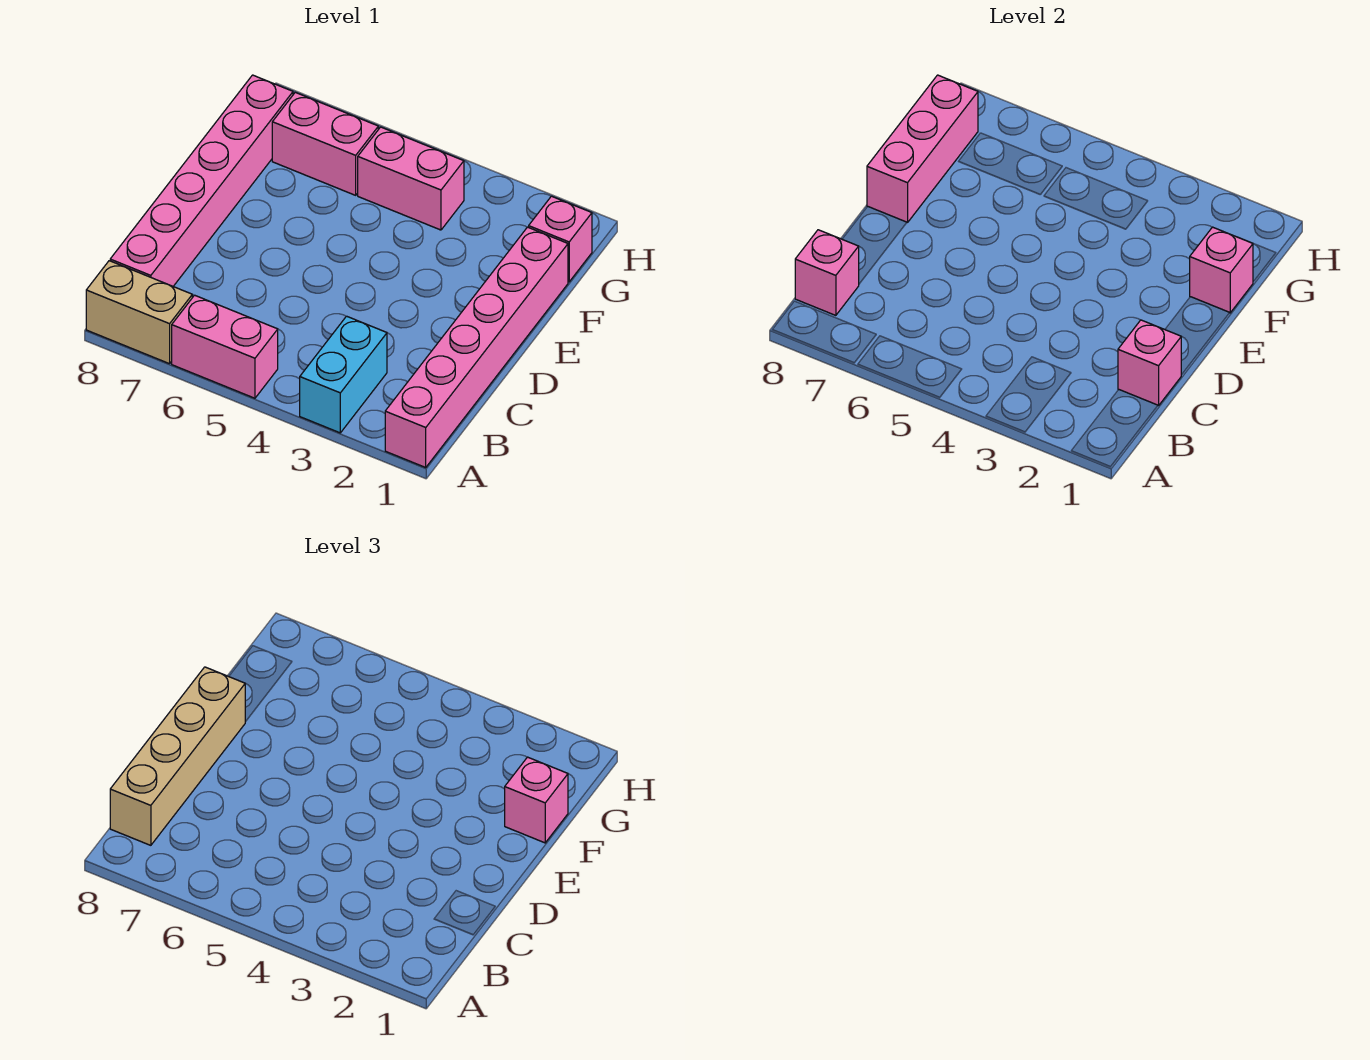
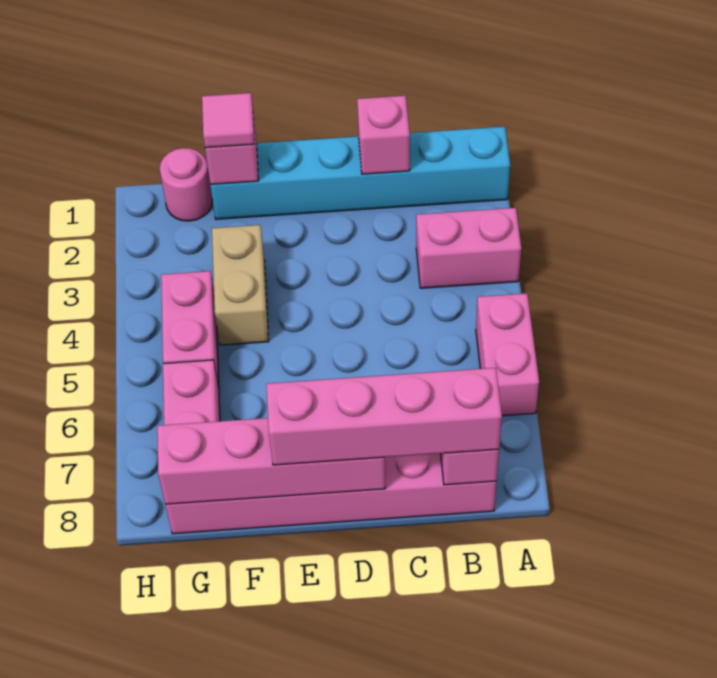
pink brick A1:F1 level 1 -> cyan brick A1:F1 level 1
cyan brick A3:B3 level 1 -> pink brick A3:B3 level 1
tan brick A7:A8 level 1 -> tan brick F3:F4 level 1
tan brick B8:E8 level 3 -> pink brick B8:E8 level 3
pink brick E8:G8 level 2 -> pink brick D8:G8 level 2
pink brick F1 level 3 -> pink tile F1 level 3
pink brick G1 level 1 -> pink round brick G1 level 1

